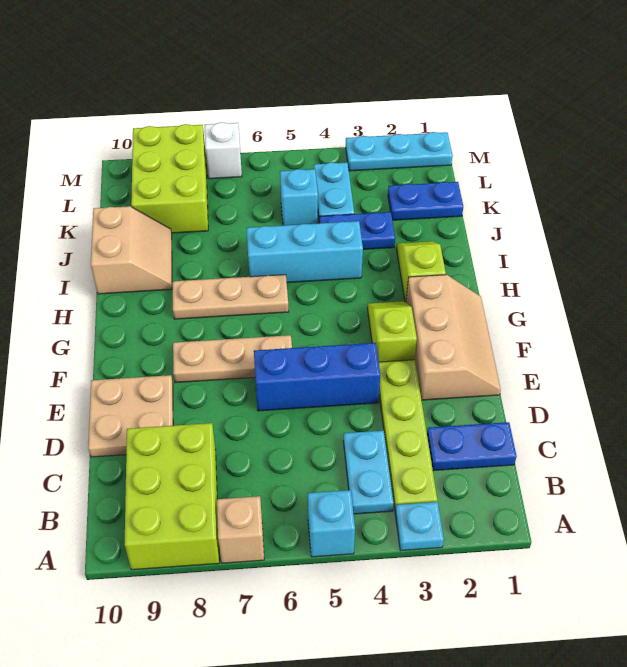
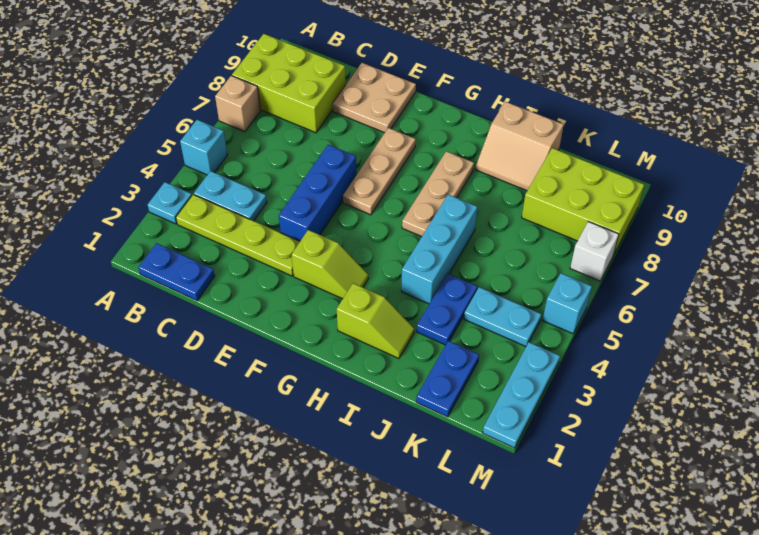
blue plate C1:C2 level 1 -> blue plate B1:C1 level 1
tan slope E1:G2 level 1 top 2 -> none
cyan brick K5 level 1 -> cyan brick M5 level 1

